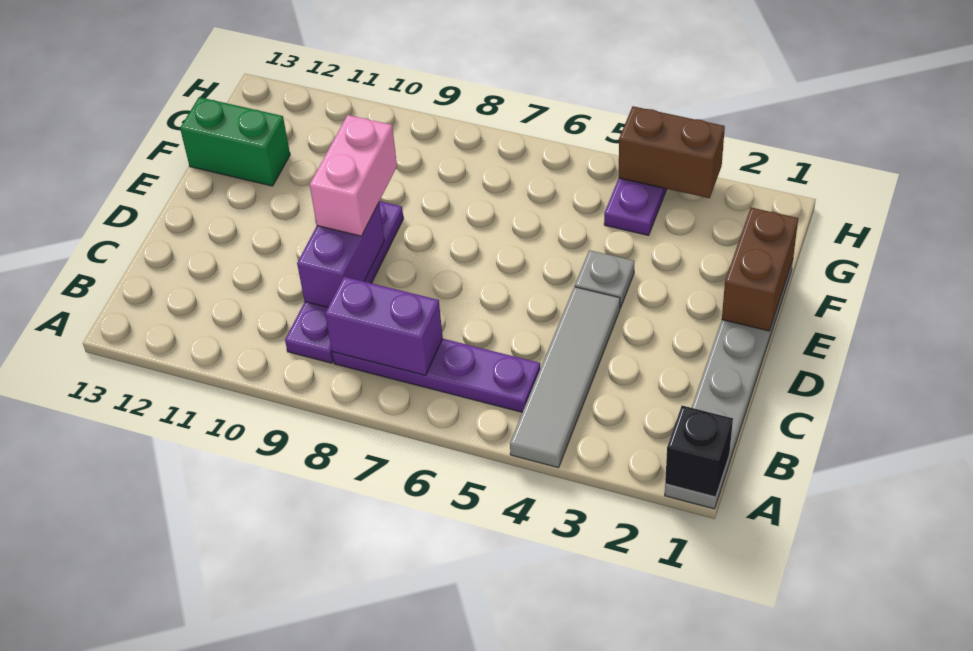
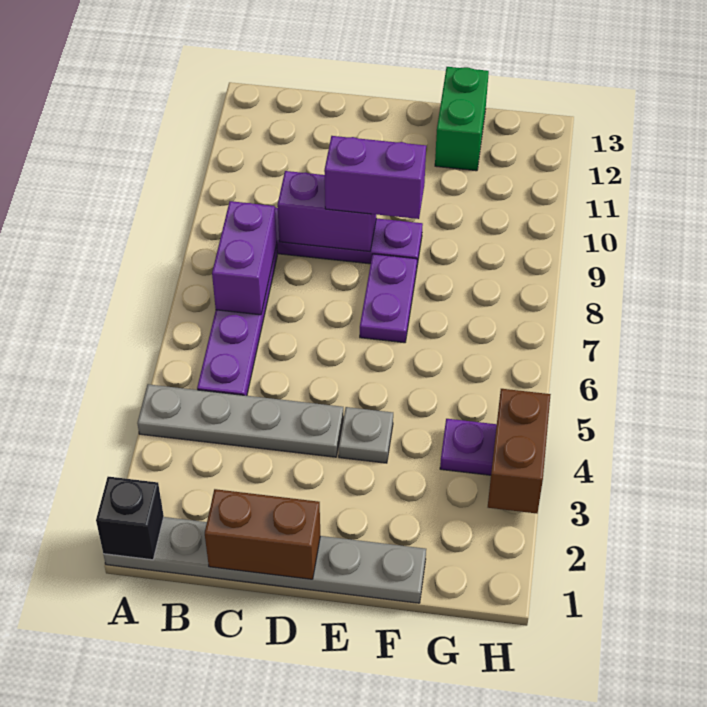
grey tile A4:D4 level 1 -> grey plate A4:D4 level 1
pink brick D9:E9 level 3 -> purple brick D9:E9 level 3
brown brick E1:F1 level 2 -> brown brick C1:D1 level 2
none -> purple plate E7:E8 level 1

